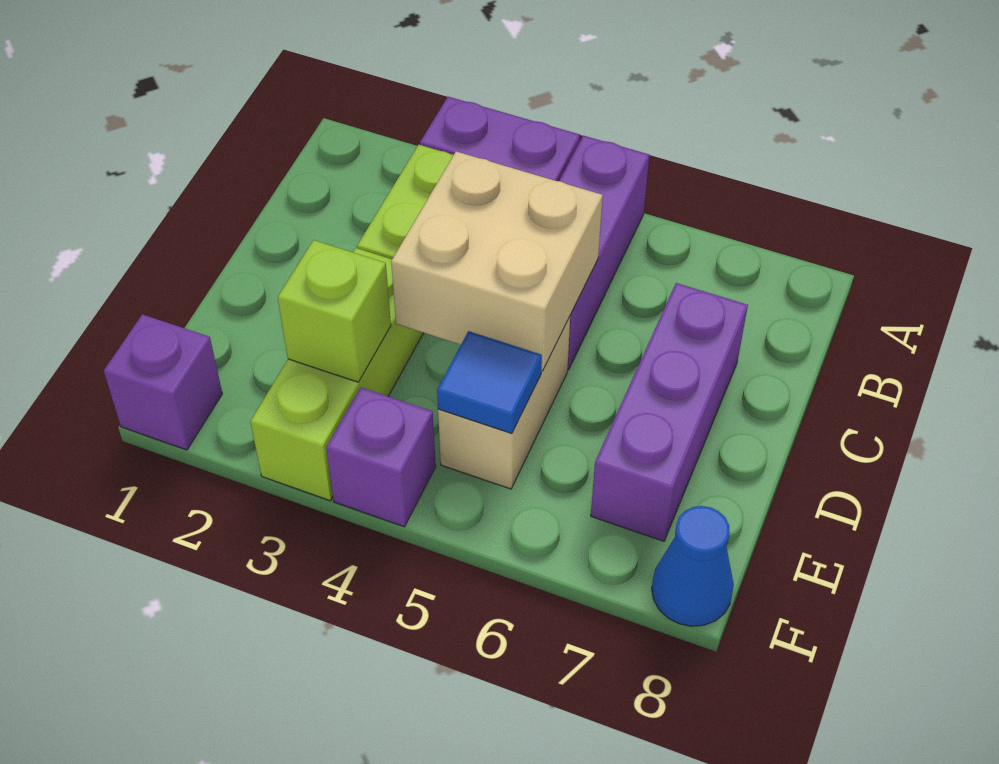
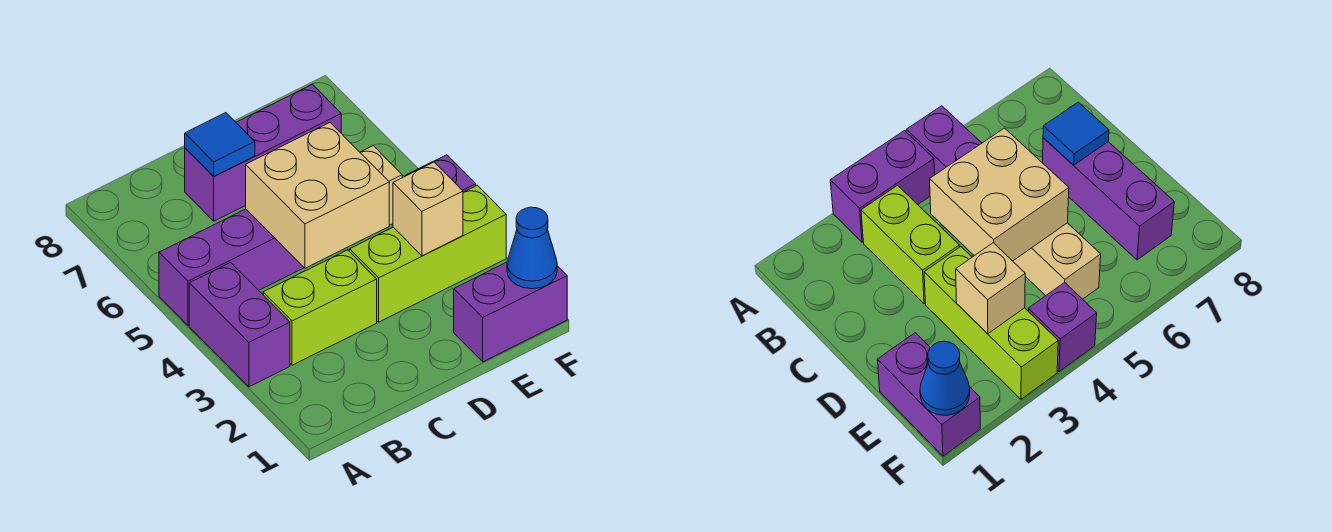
lime brick E3 level 2 -> tan brick E3 level 2
blue tile E5 level 2 -> blue tile C7 level 2
purple brick F1 level 1 -> purple brick E1:F1 level 1
blue cone F8 level 1 -> blue cone F1 level 2

